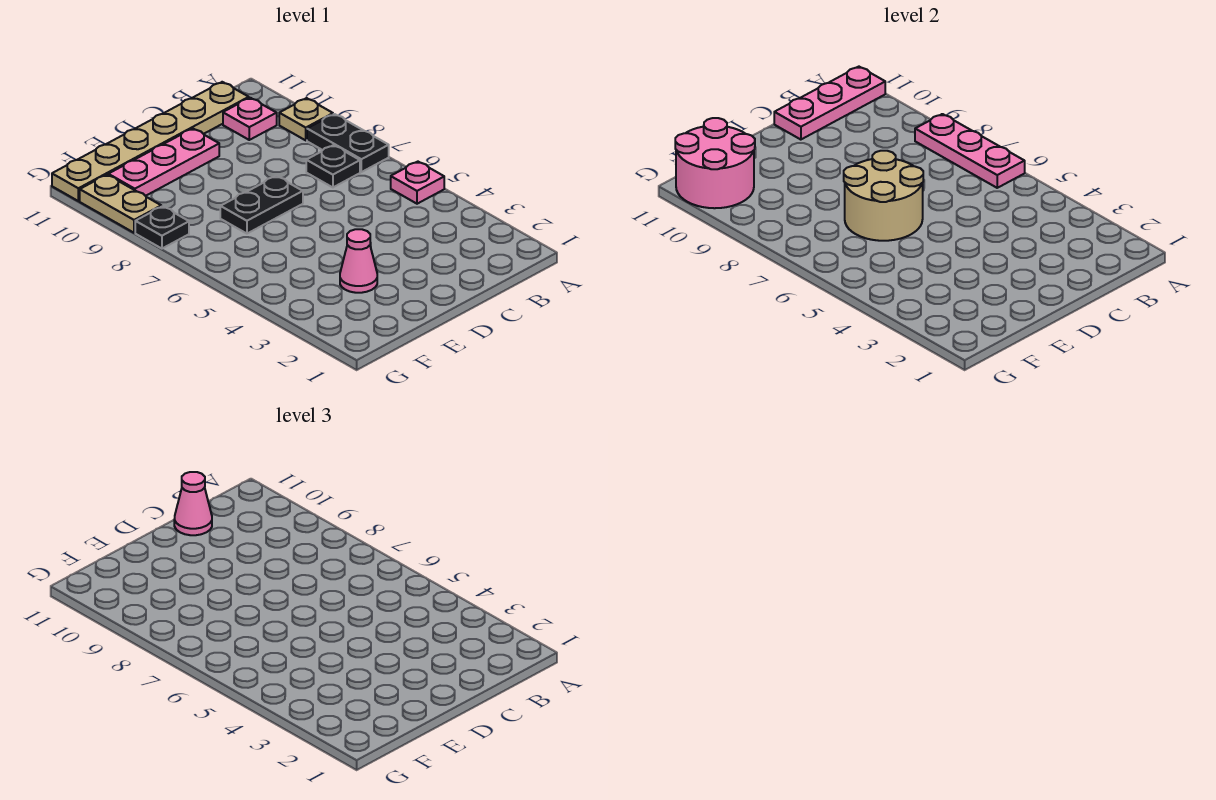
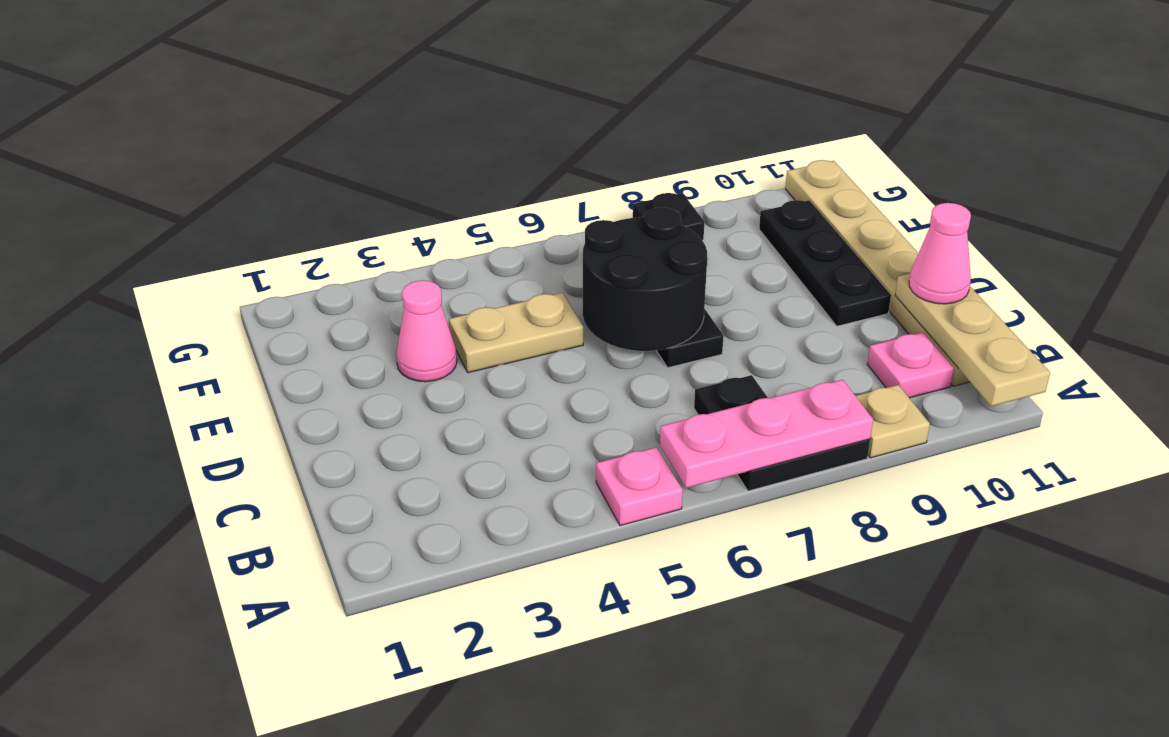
pink plate A11:C11 level 2 -> tan plate A11:C11 level 2
tan round brick D6:E7 level 2 -> black round brick D6:E7 level 2
pink plate D10:F10 level 1 -> black plate D10:F10 level 1
pink round brick F10:G11 level 2 -> none
tan plate G9:G10 level 1 -> tan plate E4:E5 level 1

